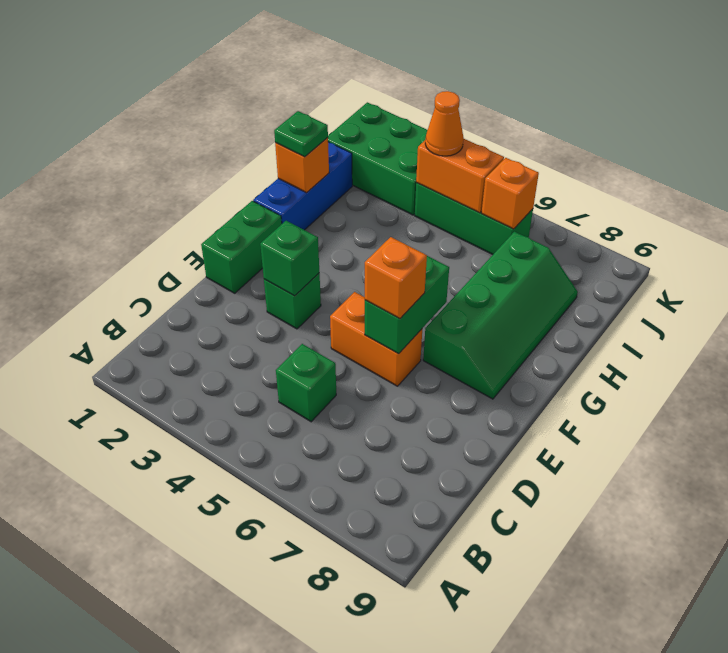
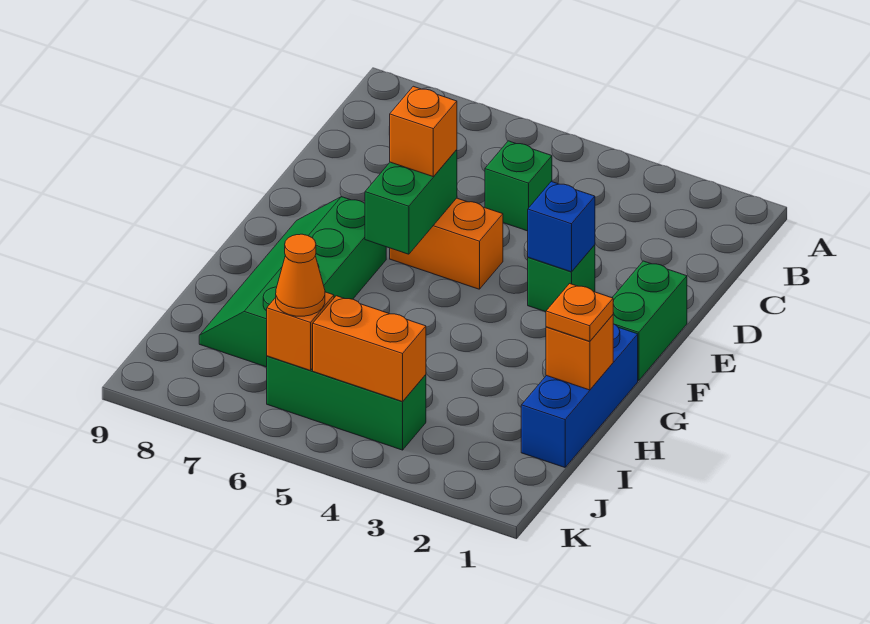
green brick E3 level 2 -> blue brick E3 level 2
green plate H1 level 3 -> orange plate H1 level 3
green brick J1:K3 level 1 -> none
orange cone J4 level 3 -> orange cone J6 level 3

